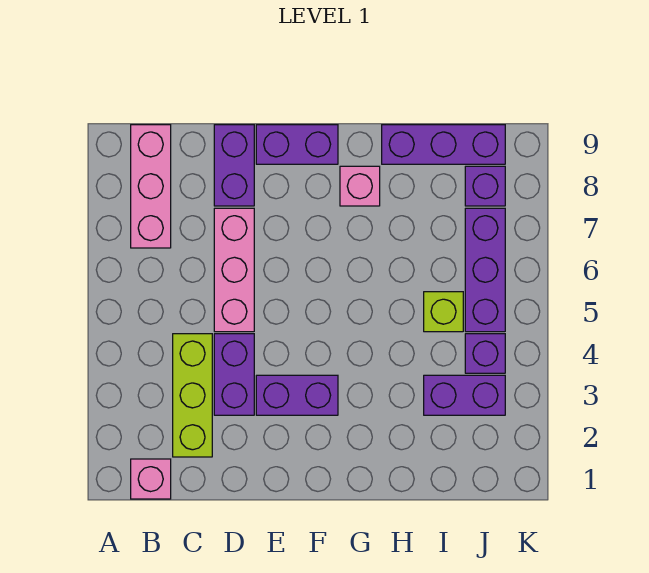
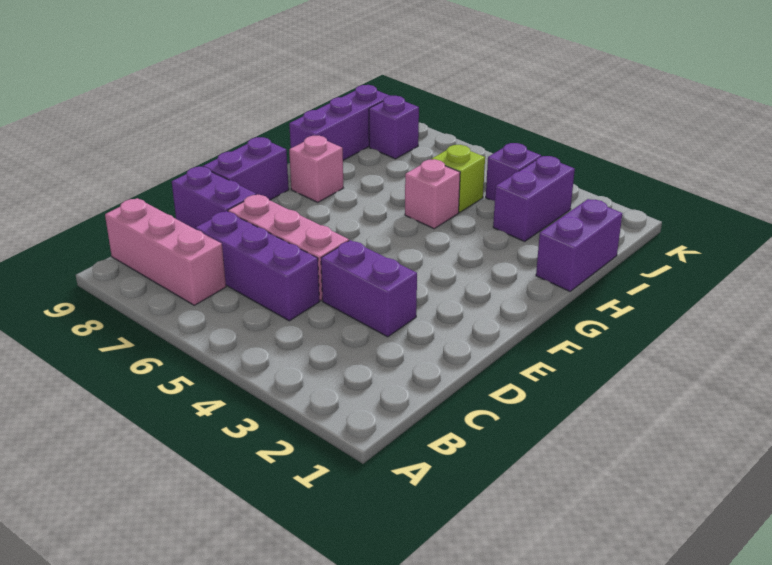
pink brick B1 level 1 -> pink brick H5 level 1
lime brick C2:C4 level 1 -> none
purple brick E3:F3 level 1 -> purple brick H1:I1 level 1
purple brick J5:J7 level 1 -> purple brick C5:C7 level 1

